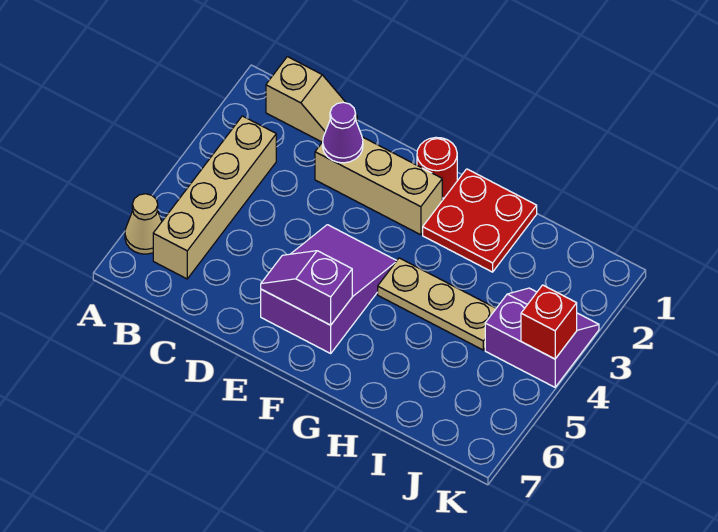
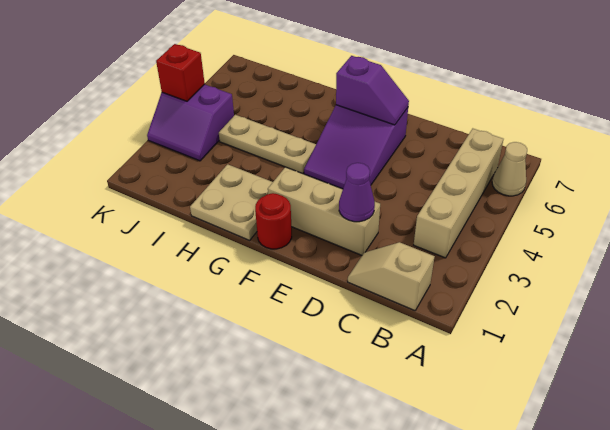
red plate G1:H2 level 1 -> tan plate G1:H2 level 1

